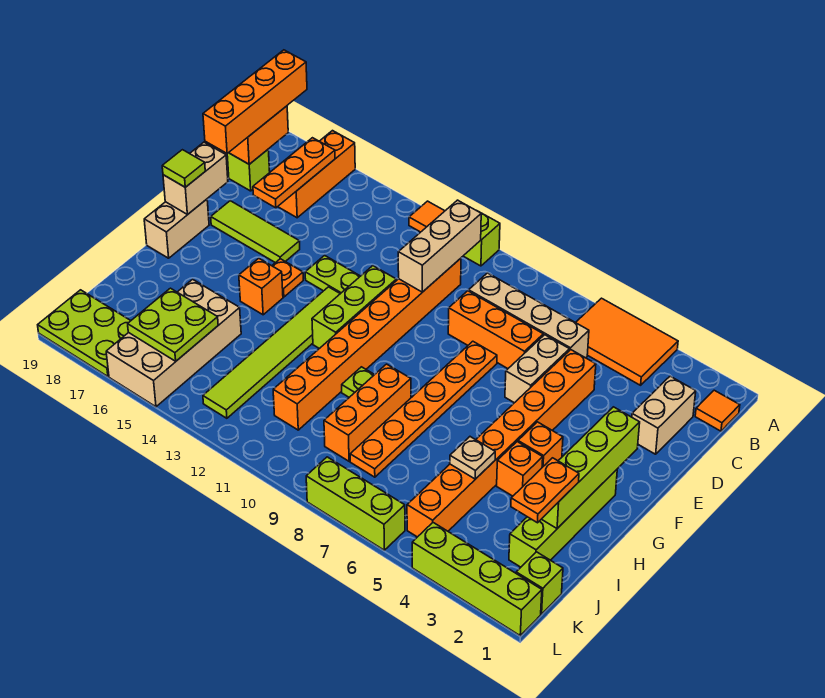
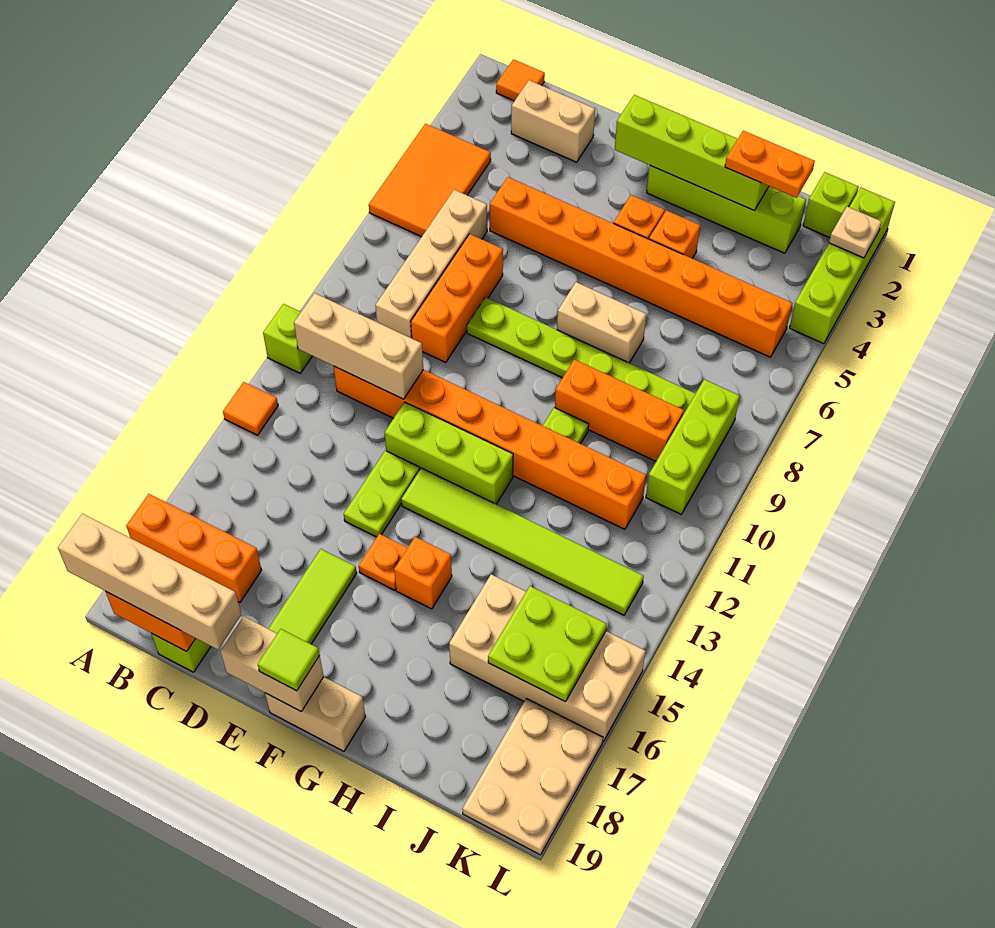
orange brick A19:D19 level 3 -> tan brick A19:D19 level 3
orange plate B17:D17 level 2 -> none
tan brick D6:E6 level 1 -> tan brick G7:H7 level 1
orange plate E8:J8 level 1 -> lime plate E8:J8 level 1
tan plate I5 level 2 -> tan plate L2 level 2
lime plate K17:L19 level 1 -> tan plate K17:L19 level 1
lime brick L6:L8 level 1 -> lime brick K8:K10 level 1

